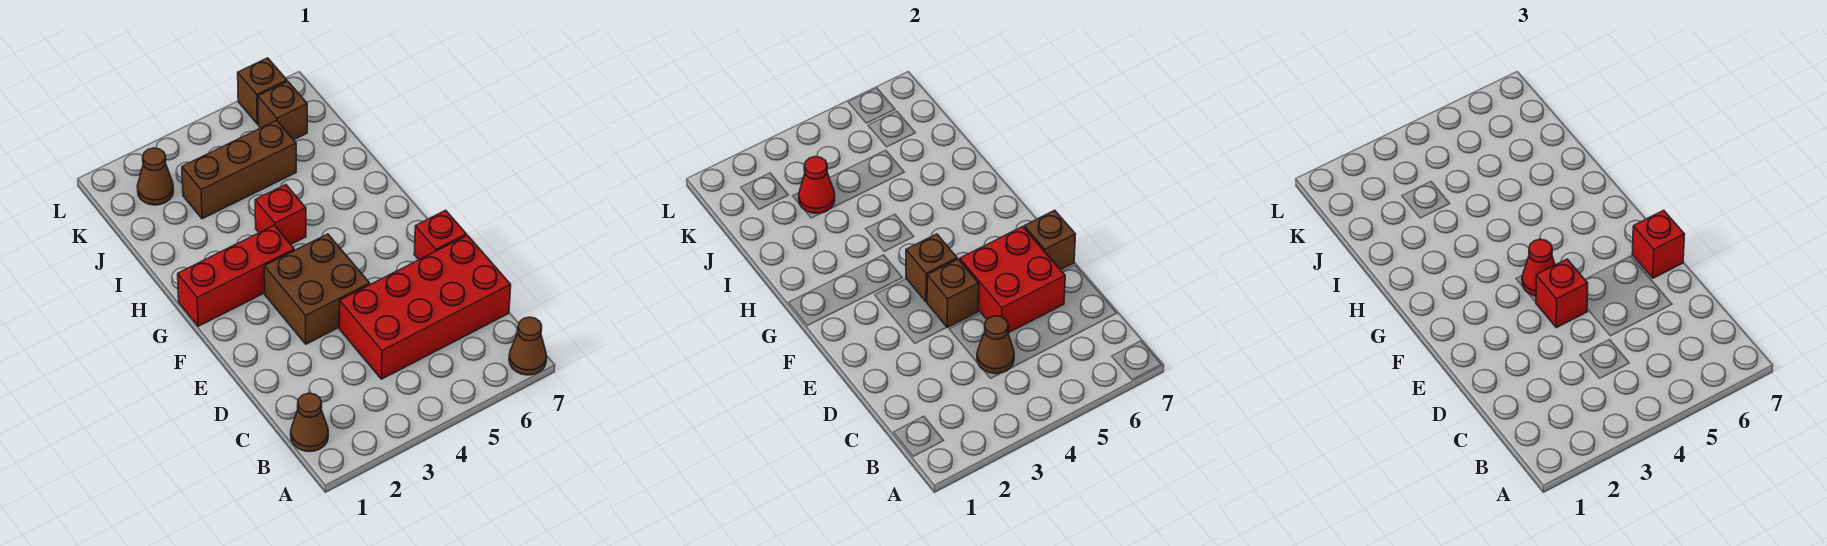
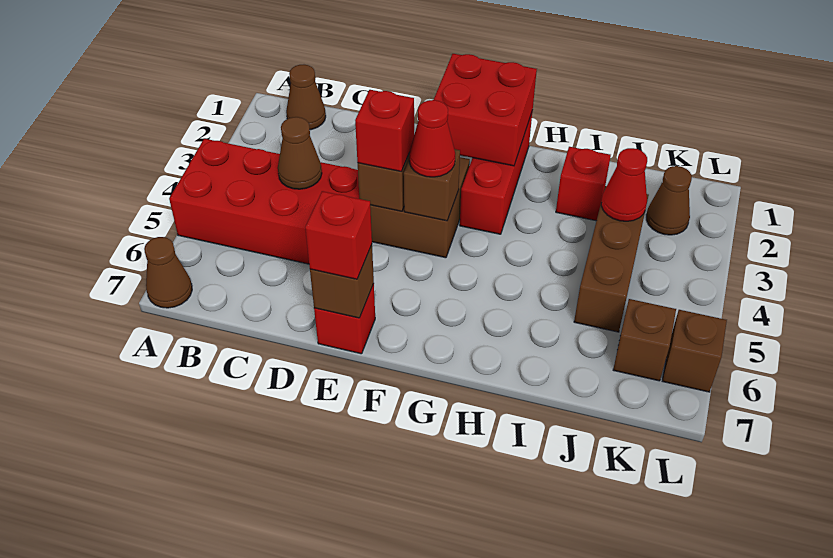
red brick C4:D7 level 1 -> red brick A4:D5 level 1
red brick D5:E6 level 2 -> red brick F1:G2 level 2
red brick H4 level 1 -> red brick I2 level 1

